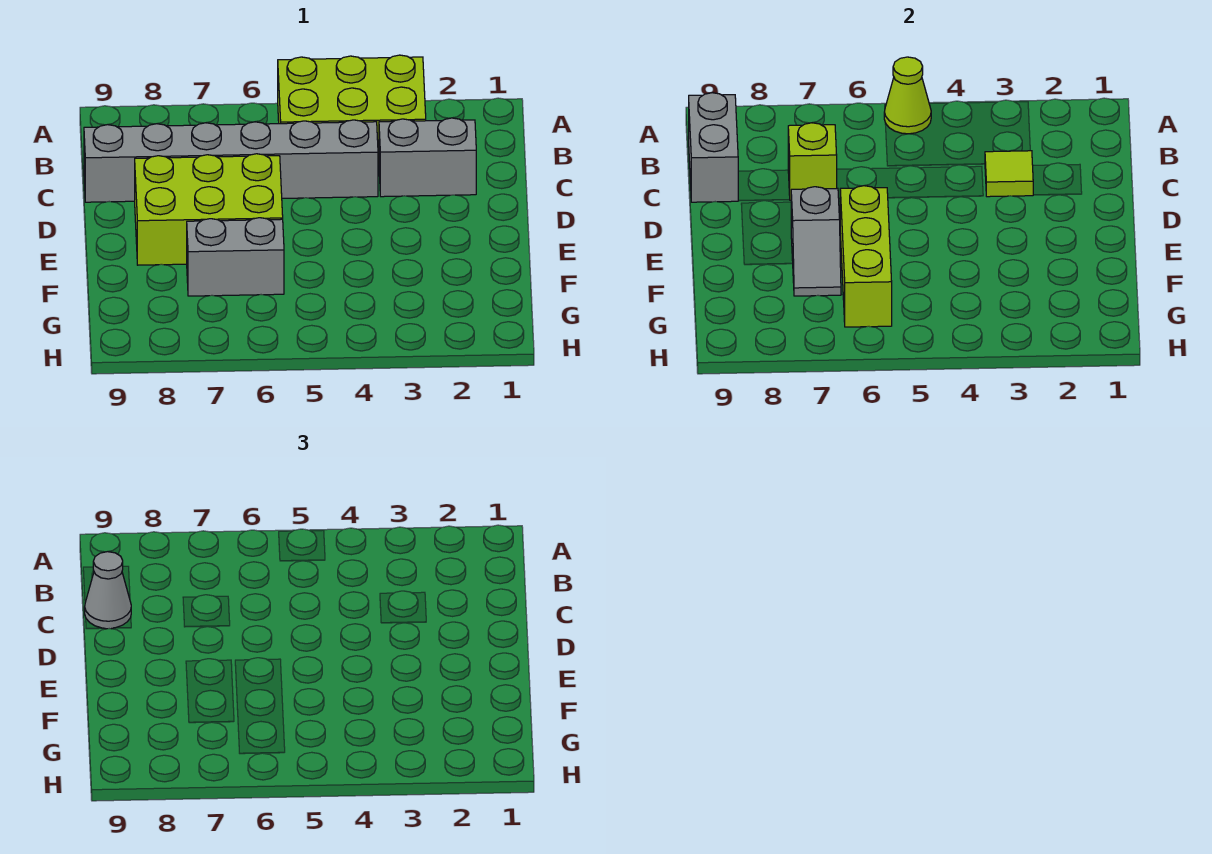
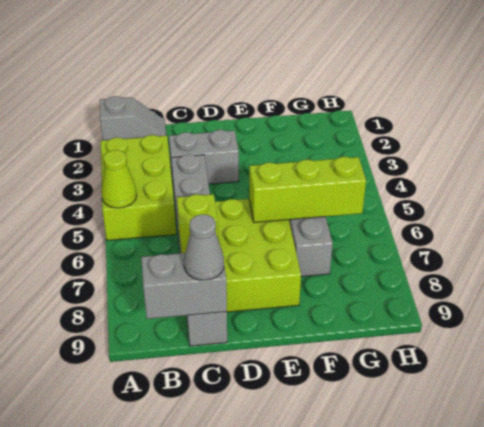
grey brick C2:C3 level 1 -> grey brick C3:D3 level 1
lime tile C3 level 2 -> none
grey slope E7:F7 level 2 top E -> grey slope A1:B1 level 1 top A

